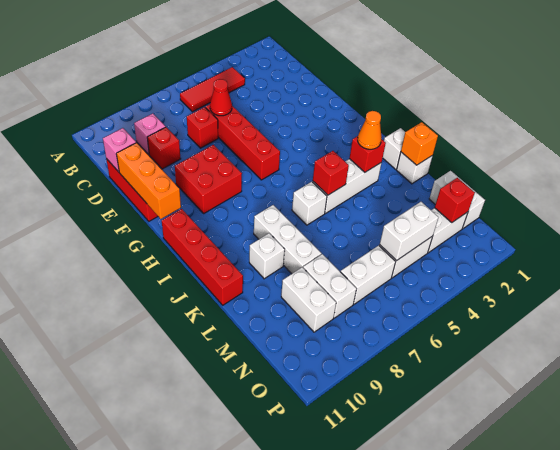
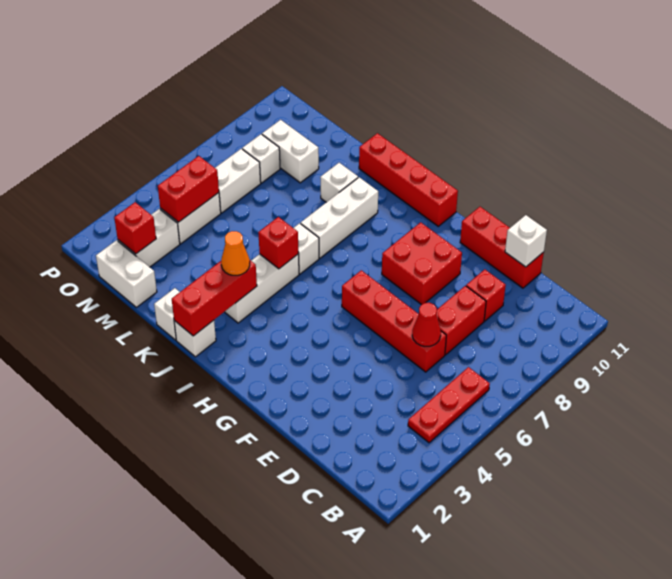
red tile B4:B6 level 1 -> red plate B4:B6 level 1
pink brick C9 level 1 -> none
red brick D7 level 1 -> red brick D7:D8 level 1
pink brick D11 level 2 -> white brick D11 level 2
orange brick E11:G11 level 2 -> none
red brick J3 level 2 -> red brick J1:J3 level 2
white brick J8:L8 level 1 -> white brick J7:J9 level 1
orange brick K1 level 2 -> none
white brick M8:N8 level 1 -> white brick N8 level 1
white brick N4:N5 level 2 -> red brick N4:N5 level 2

